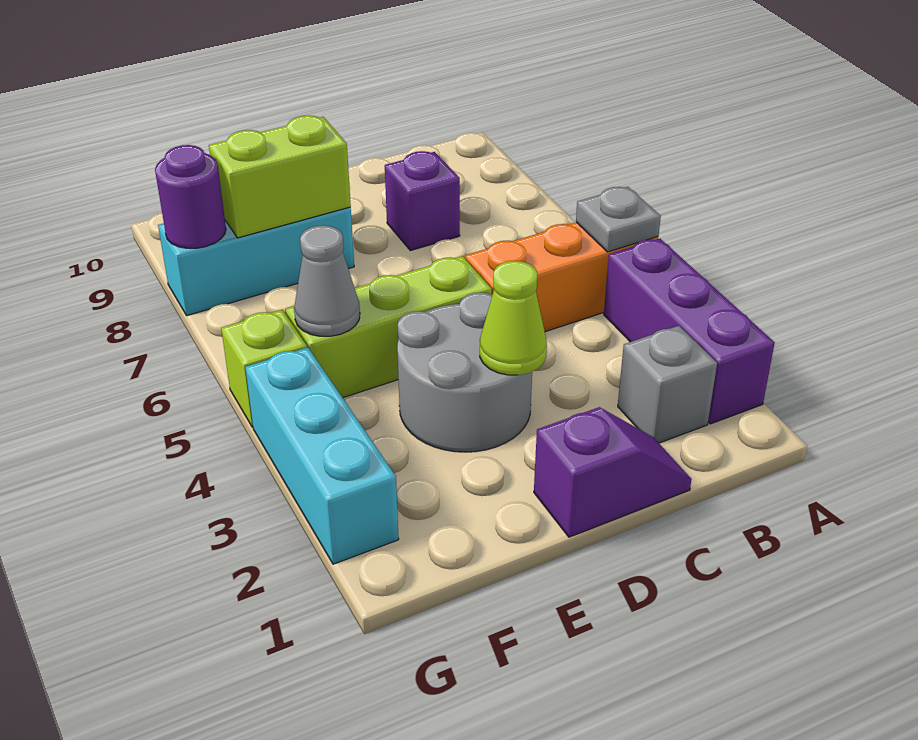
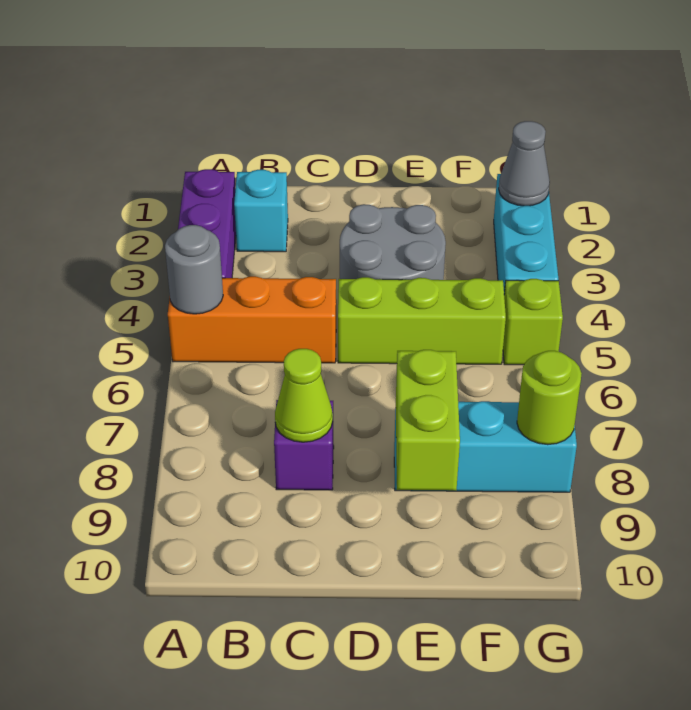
grey plate A5 level 2 -> grey round brick A5 level 2
grey brick B2 level 1 -> cyan brick B2 level 1
purple slope C1:D1 level 1 top D -> none
lime cone D3 level 2 -> lime cone C8 level 2
lime brick E8:F8 level 2 -> lime brick E8:E9 level 2
grey cone F5 level 2 -> grey cone G2 level 2
purple round brick G8 level 2 -> lime round brick G8 level 2

